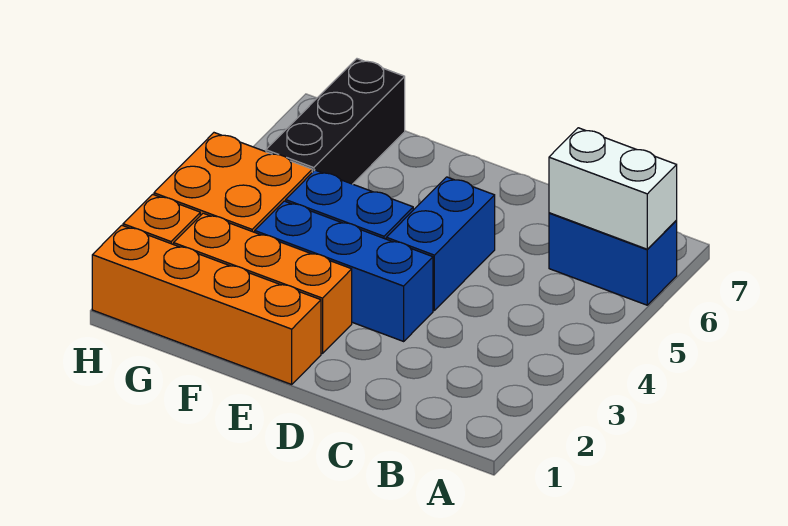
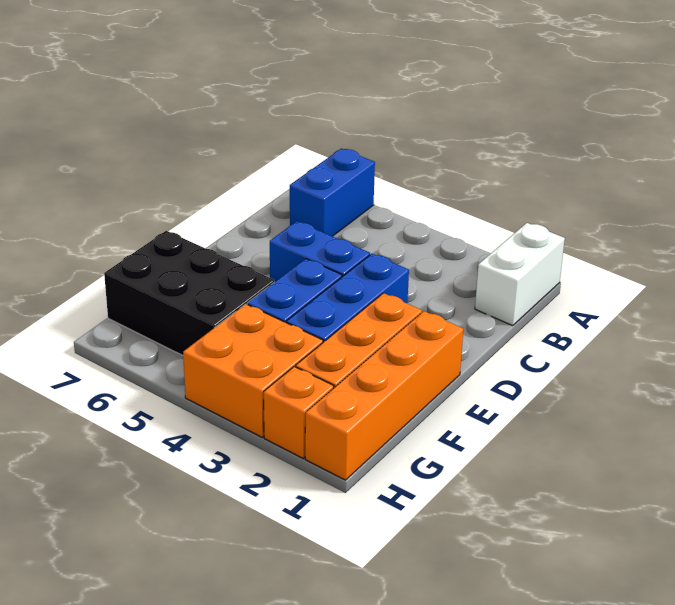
white brick A6:B6 level 2 -> white brick A1:B1 level 1
black brick G5:G7 level 1 -> black brick F5:G7 level 1

